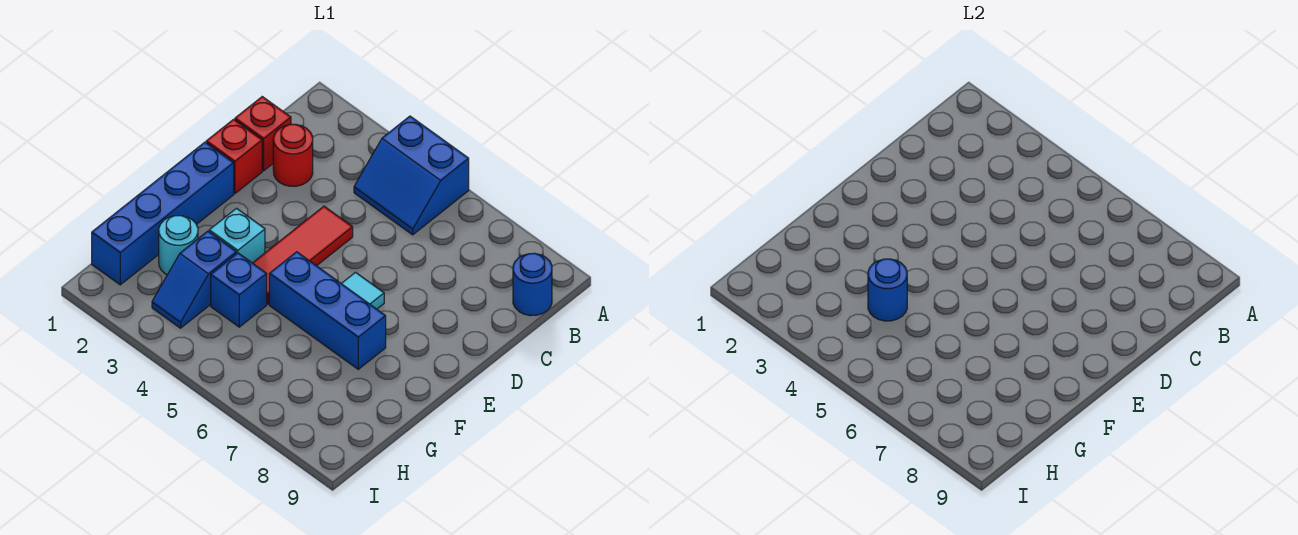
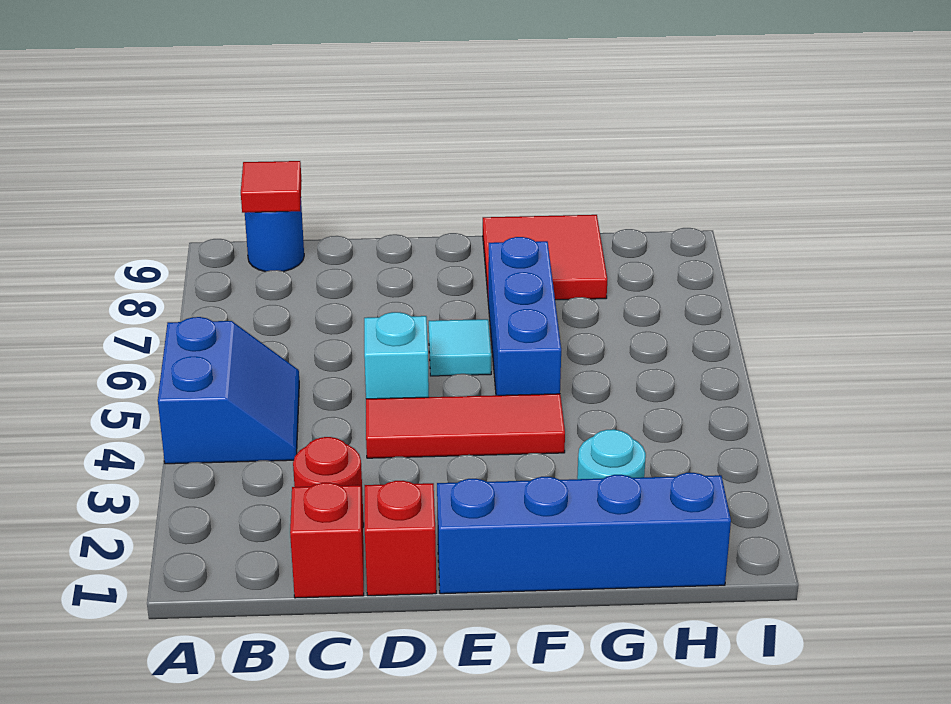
none -> red tile B9 level 2
cyan brick F3 level 1 -> cyan brick D5 level 1
none -> red tile F8:G9 level 1
blue slope G3:H3 level 1 top G -> none
blue brick G4 level 1 -> none
blue round brick G4 level 2 -> none

